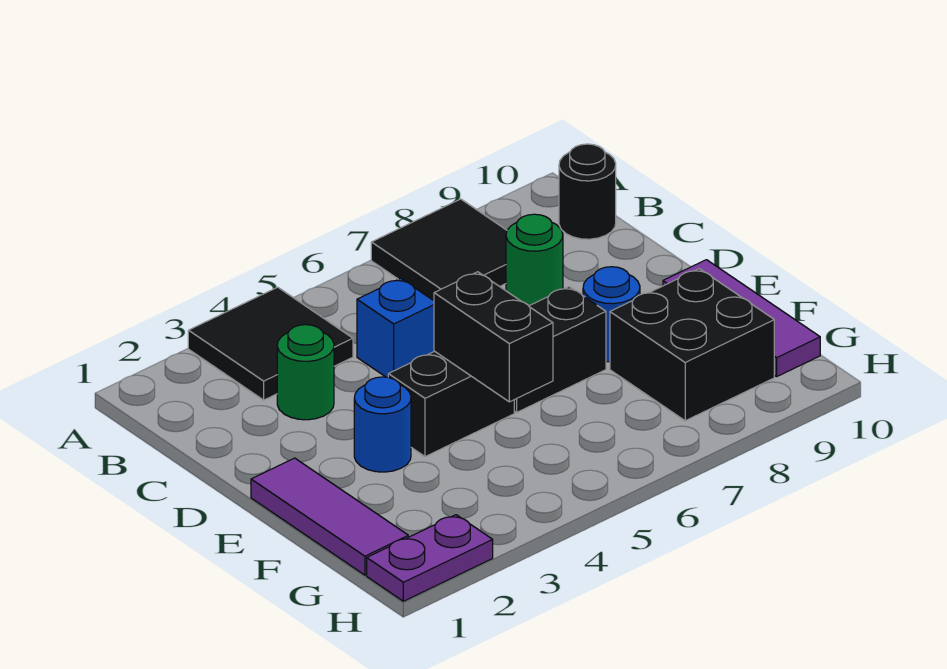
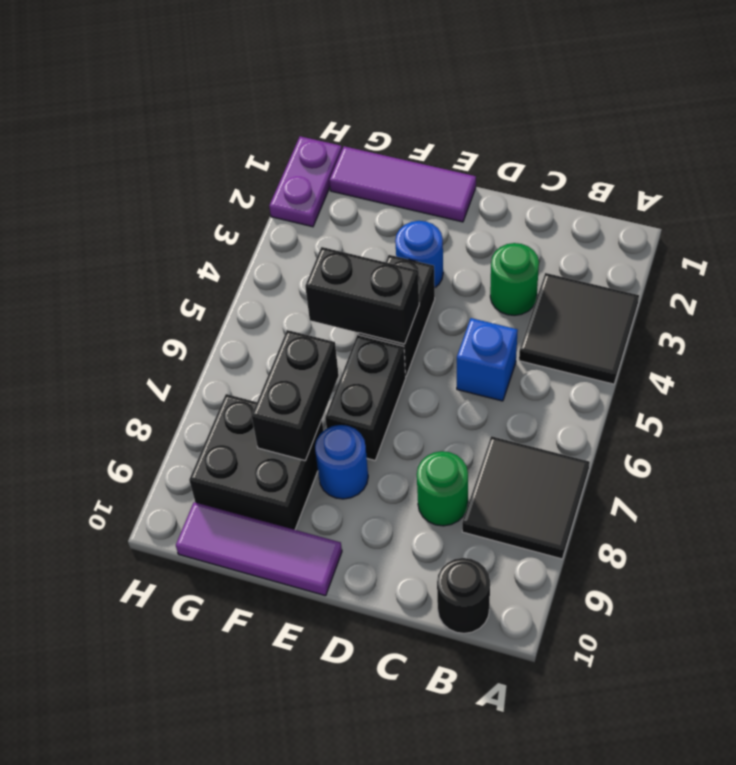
none -> black brick F7:F8 level 2

